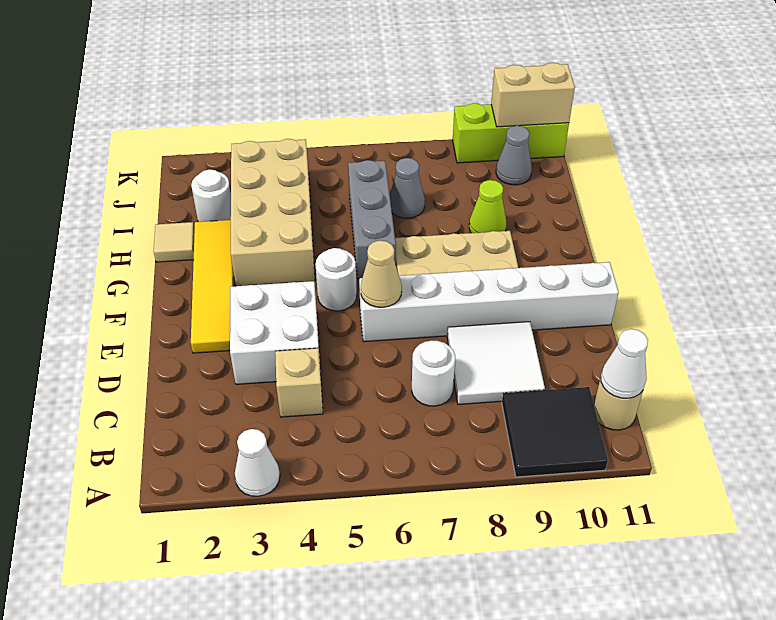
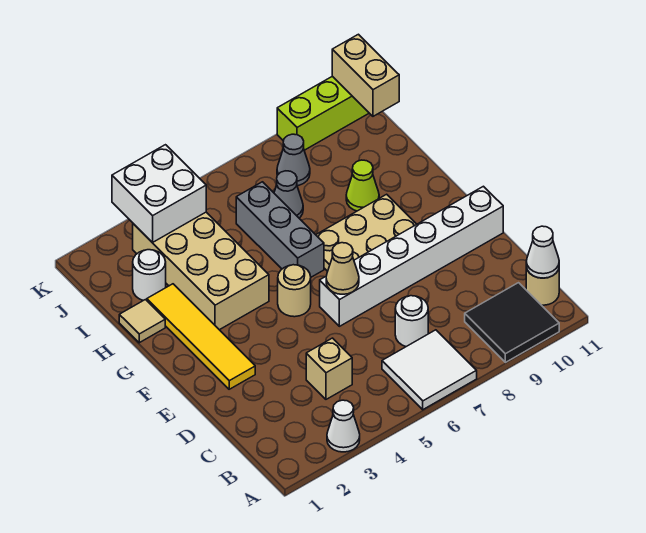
white tile C8:D9 level 1 -> white tile A6:B7 level 1
white brick D3:E4 level 1 -> white brick J3:K4 level 2
white round brick F5 level 1 -> tan round brick F5 level 1
grey cone J10 level 1 -> grey cone J8 level 1
tan brick K10:K11 level 2 -> tan brick J11:K11 level 2

